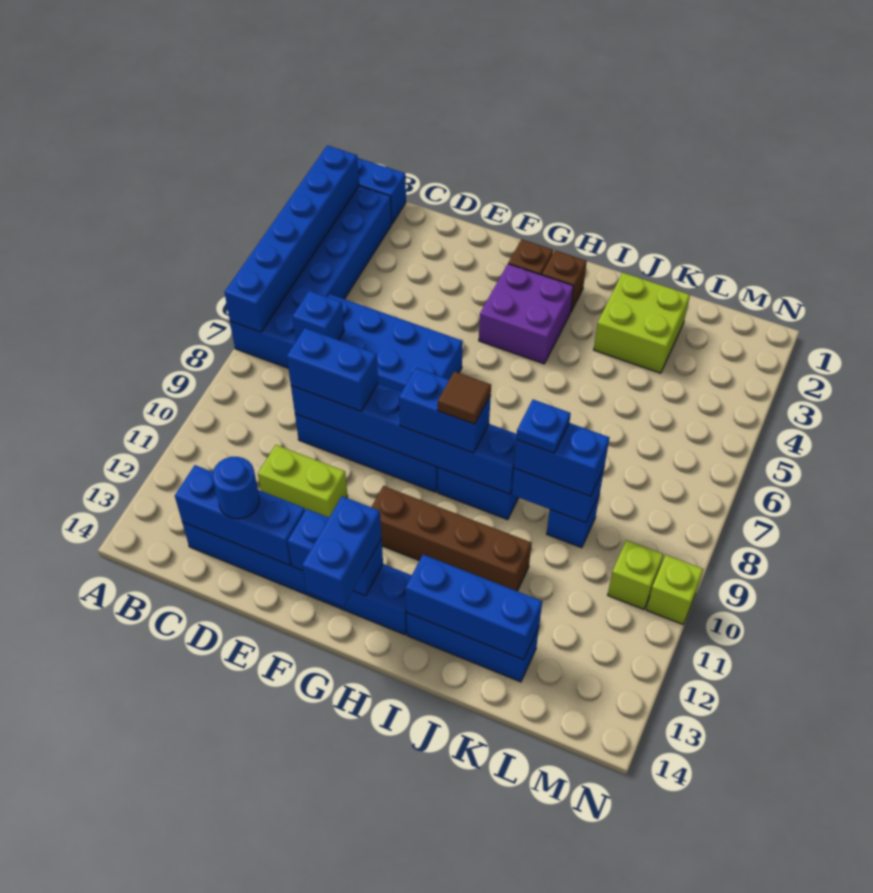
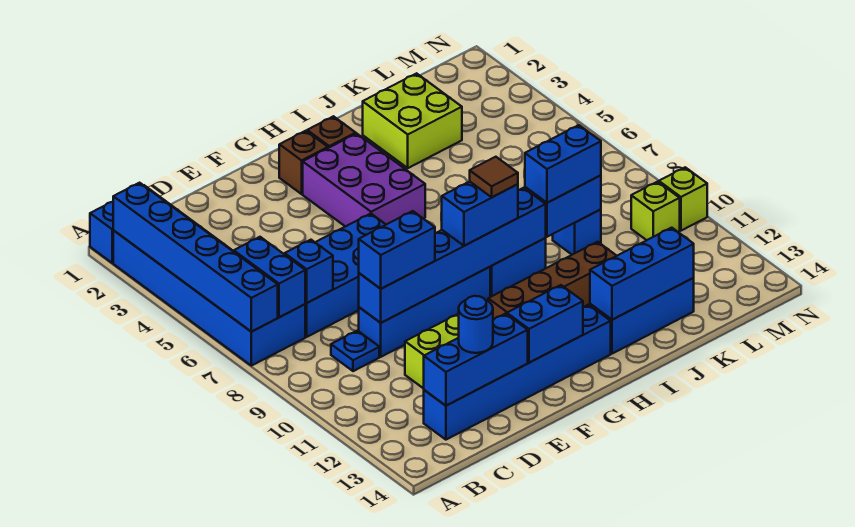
purple brick G3:H4 level 1 -> purple brick G3:H5 level 1
blue brick G13:G14 level 3 -> blue brick B6:B7 level 2
blue plate J9 level 4 -> blue plate C9 level 1

